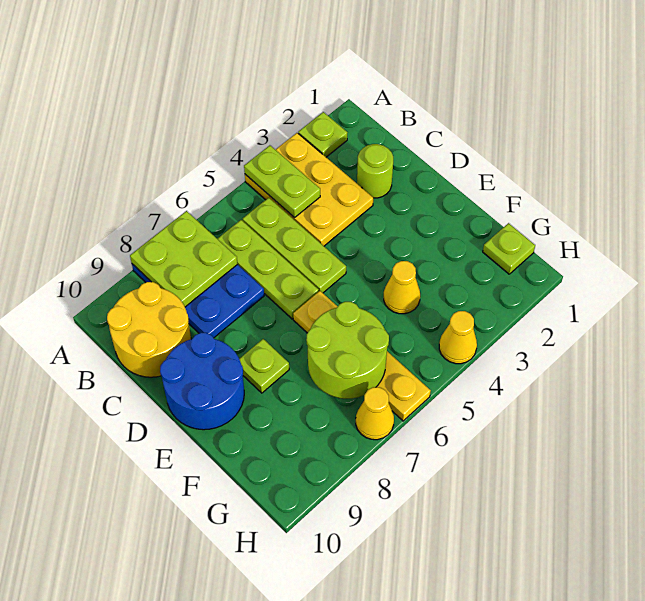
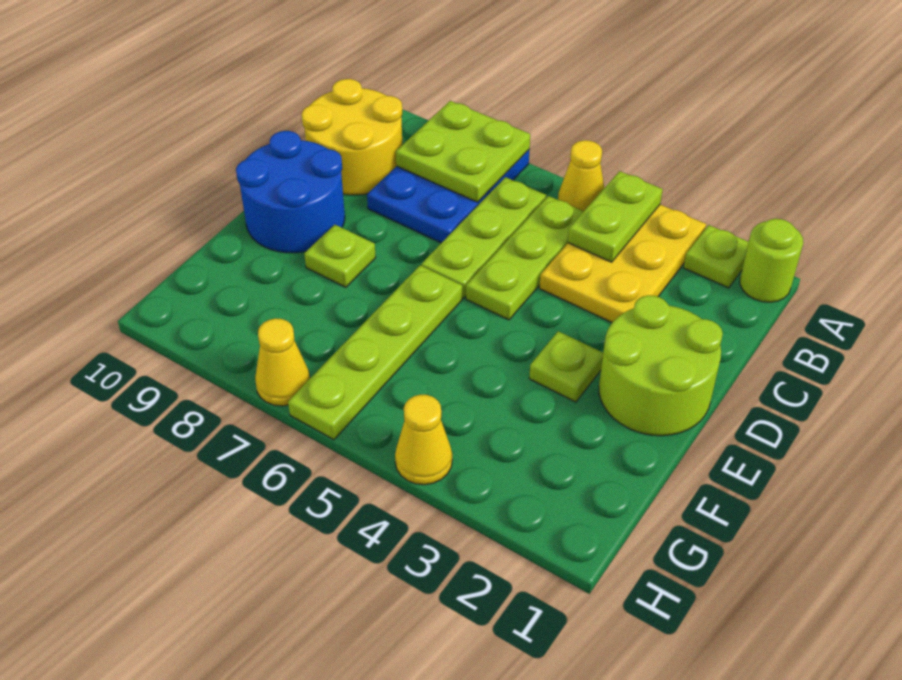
lime round brick C2 level 1 -> lime round brick A1 level 1
yellow plate E6:H6 level 1 -> lime plate E6:H6 level 1
yellow cone F4 level 1 -> yellow cone A5 level 1
lime round brick F6:G7 level 2 -> lime round brick D1:E2 level 1
lime plate G1 level 1 -> lime plate E3 level 1

